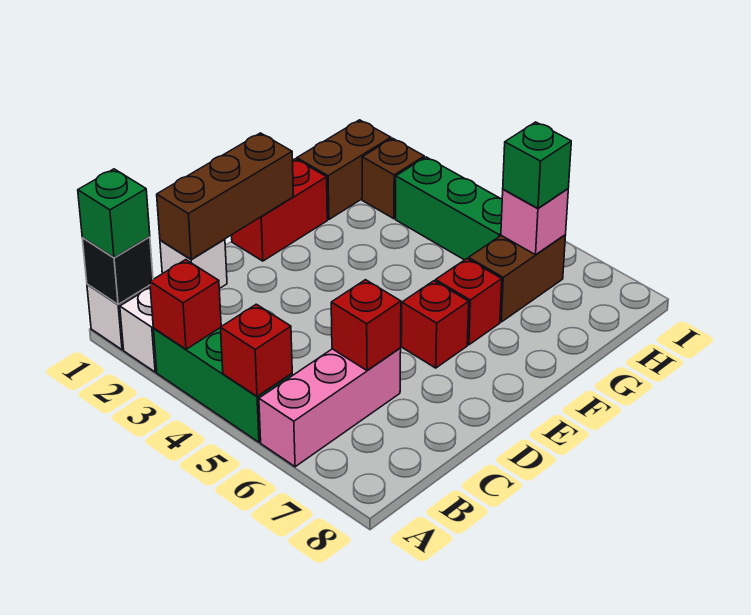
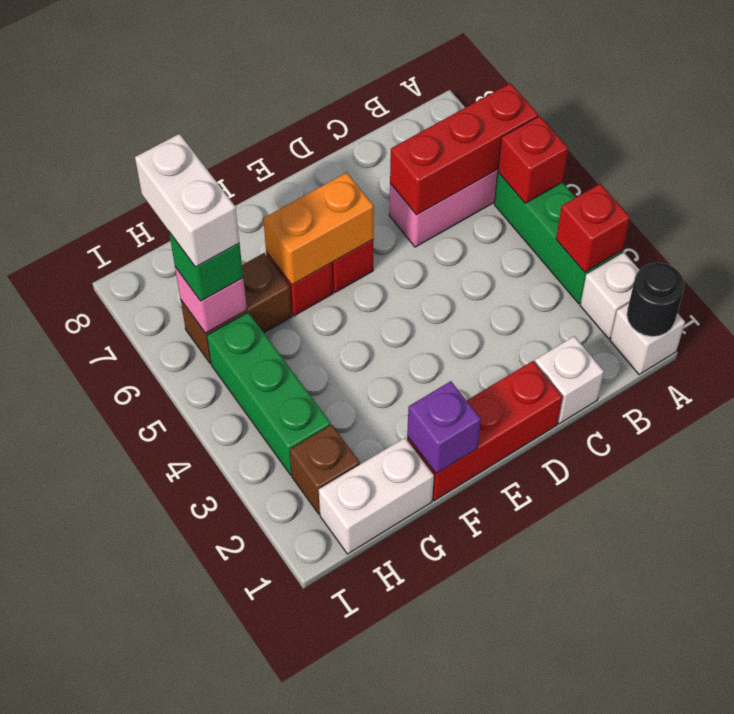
black brick A1 level 2 -> black round brick A1 level 2
green brick A1 level 3 -> none
brown brick C1:E1 level 2 -> none
red brick C6 level 2 -> red brick A6:C6 level 2
red brick E1:F1 level 1 -> red brick D1:F1 level 1
none -> orange brick E6:F6 level 2
none -> purple brick F1 level 2
brown brick G1:H1 level 1 -> white brick G1:H1 level 1
none -> white brick H6:H7 level 4

